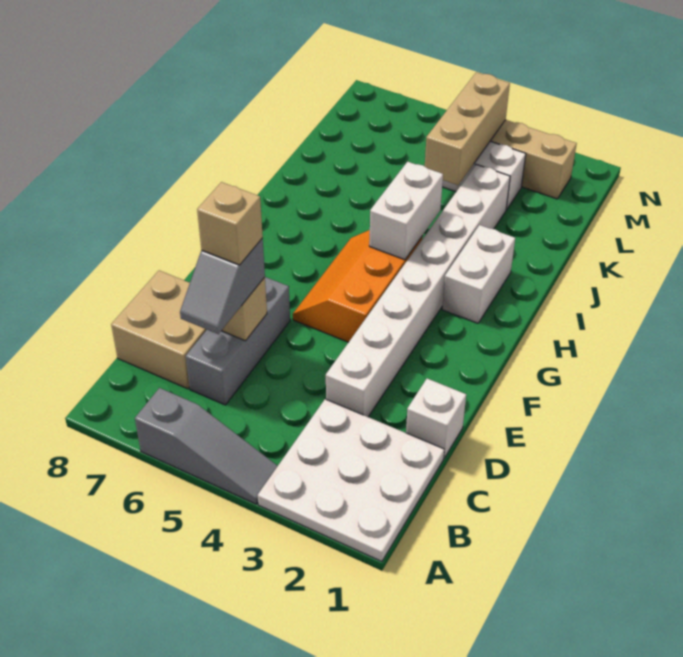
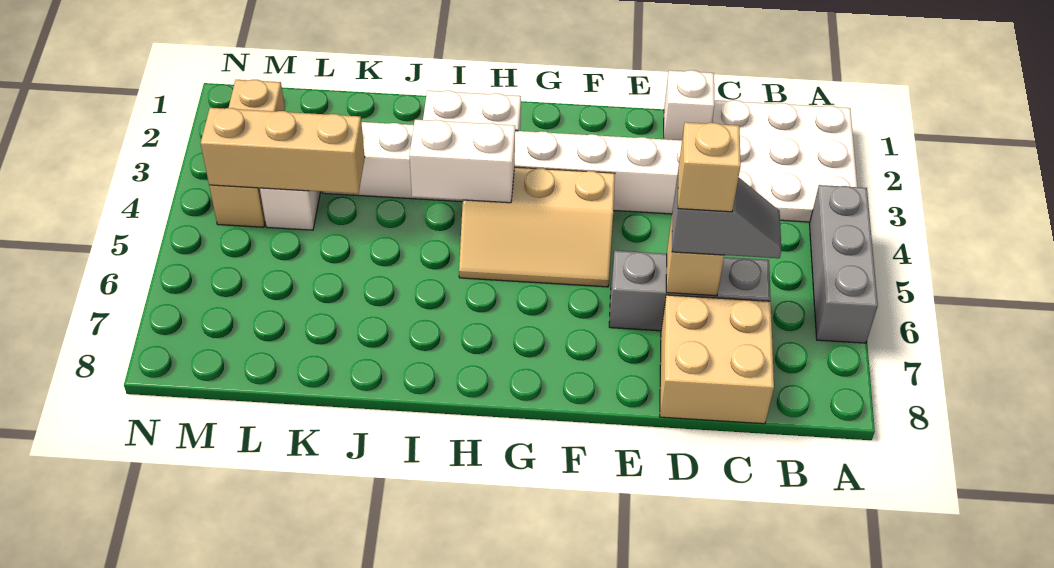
grey slope A4:A6 level 1 top 6 -> grey brick A4:A6 level 1
orange slope F4:H5 level 1 top 4 -> tan slope F4:H5 level 1 top 4

